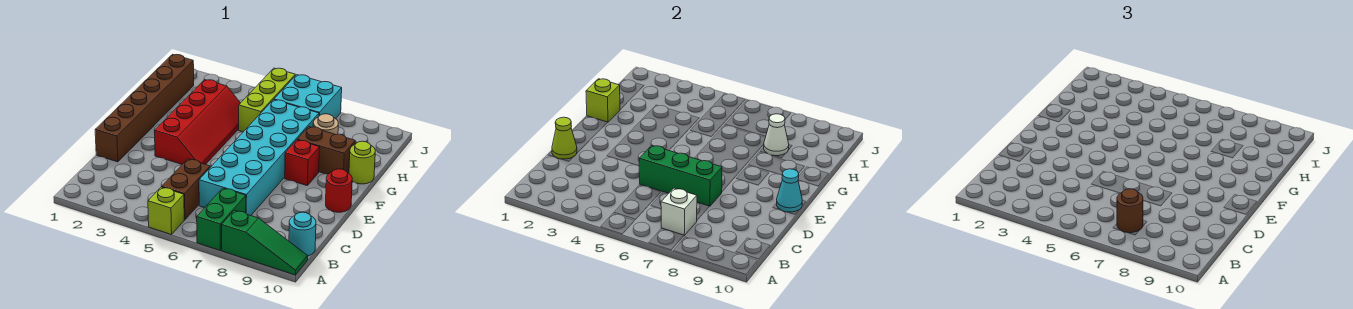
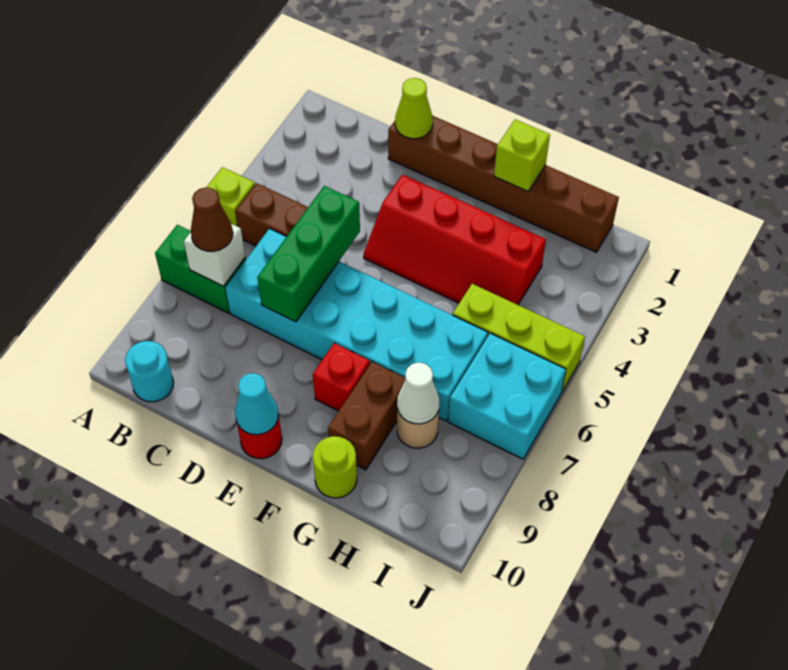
green slope A8:A10 level 1 top 8 -> none
brown round brick B7 level 3 -> brown cone B7 level 3

